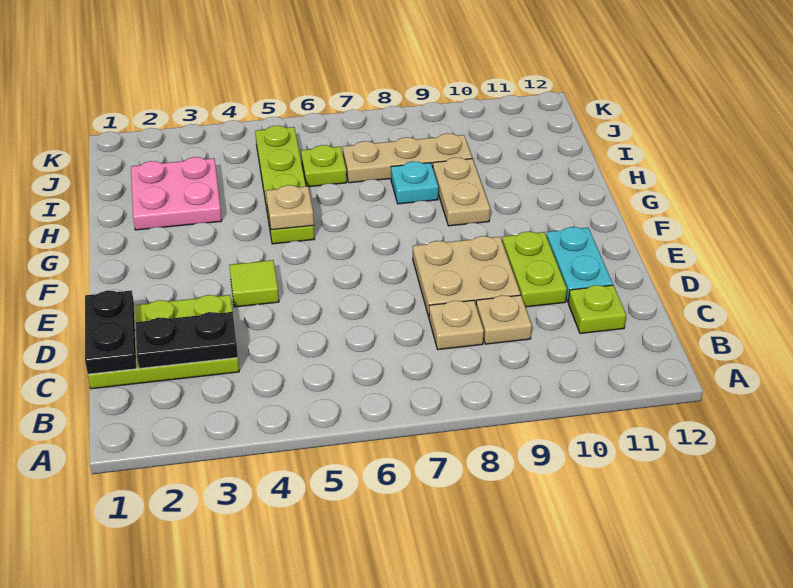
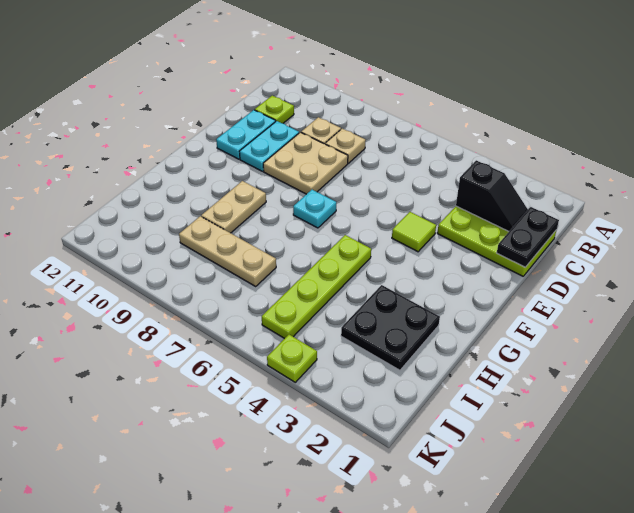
black plate C2:C3 level 2 -> black slope C2:C3 level 2 top 3
lime plate D10:E10 level 1 -> cyan plate D10:E10 level 1
tan plate G5 level 2 -> none
pink plate H2:I3 level 1 -> black plate H2:I3 level 1
cyan plate H8 level 1 -> cyan plate F7 level 1
lime plate I6 level 1 -> lime plate K4 level 1

